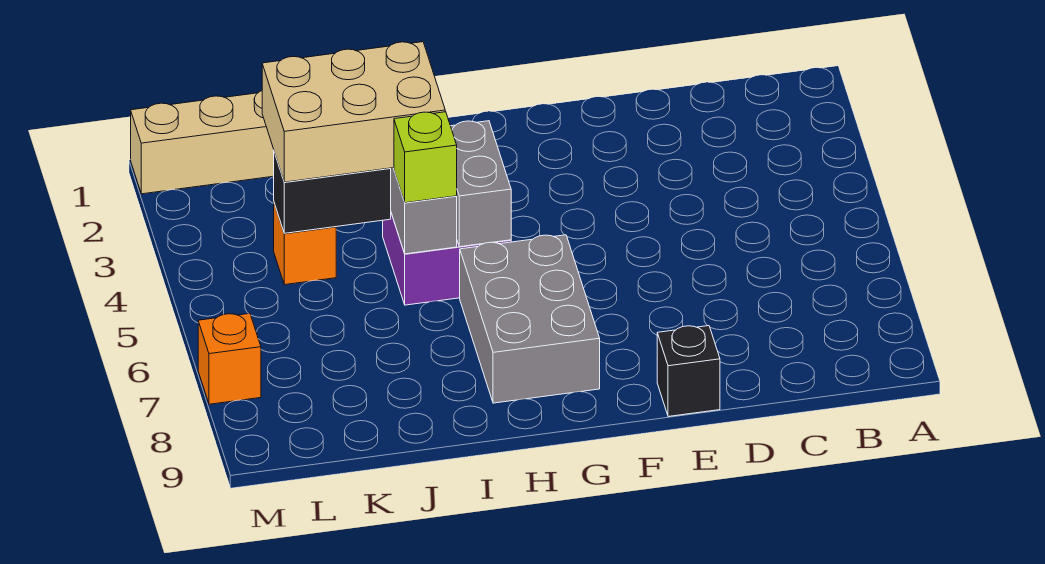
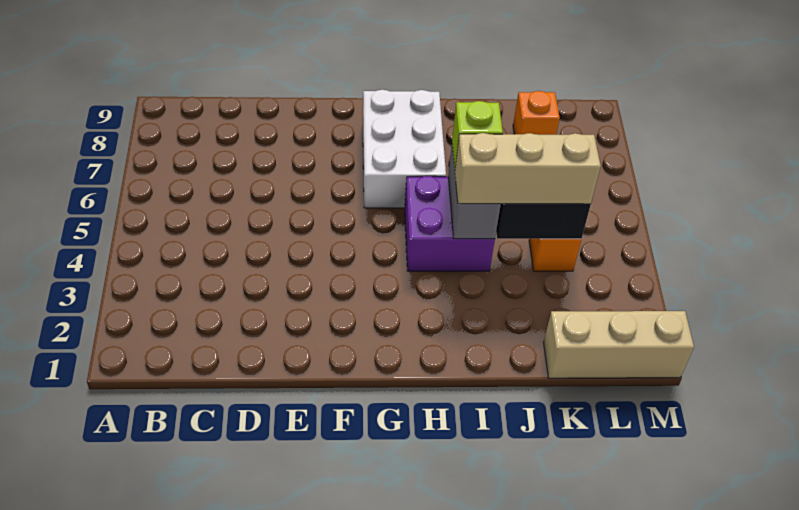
black brick E9 level 1 -> none
grey brick G6:H8 level 1 -> white brick G6:H8 level 1
grey brick H4:H5 level 2 -> none
tan brick I3:K4 level 3 -> tan brick I4:K4 level 3
orange brick M7 level 1 -> orange brick K8 level 1

